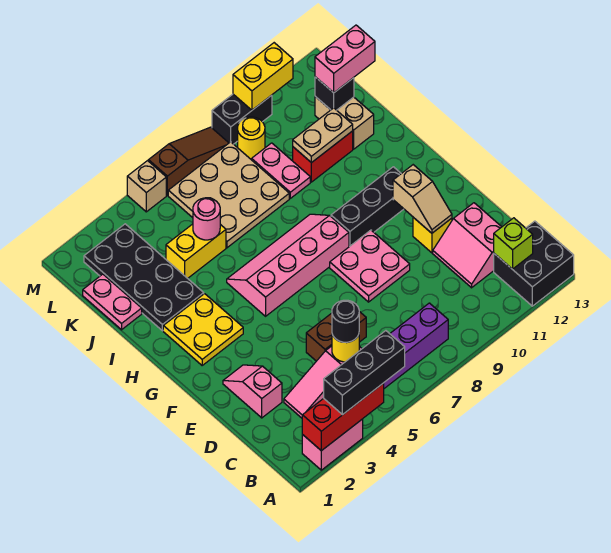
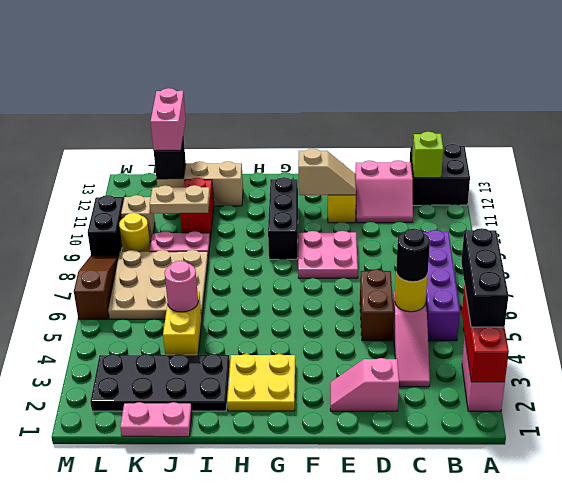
pink slope G5:H8 level 1 top G -> none
tan plate J10:J11 level 2 -> tan plate J10:K10 level 2
tan brick J12:K12 level 1 -> tan brick I12:K12 level 1
tan brick M5 level 1 -> tan brick L10 level 1
yellow brick M10:M11 level 2 -> none

